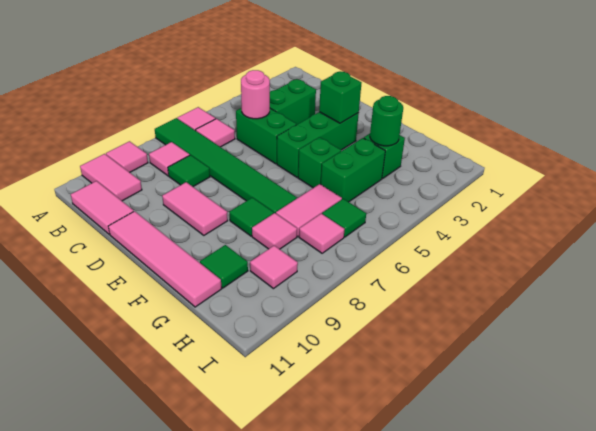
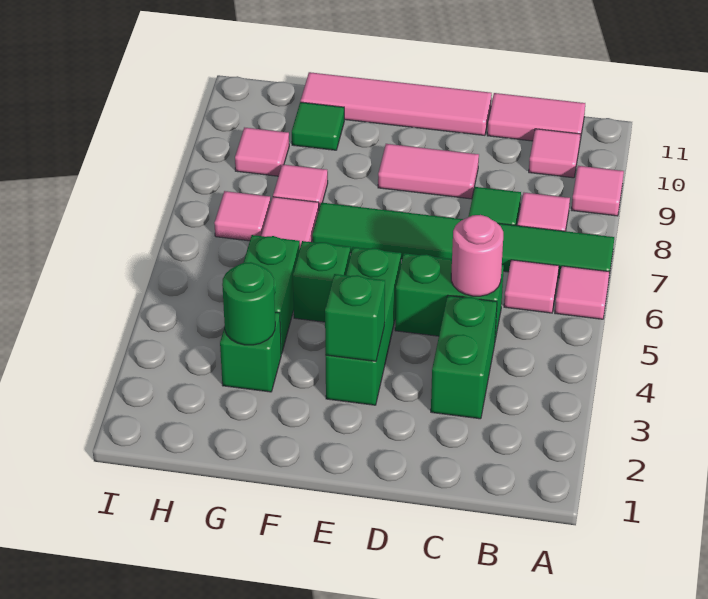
pink tile A10:B10 level 1 -> pink tile B10 level 1
green tile F8 level 1 -> none
green tile H6 level 1 -> none

